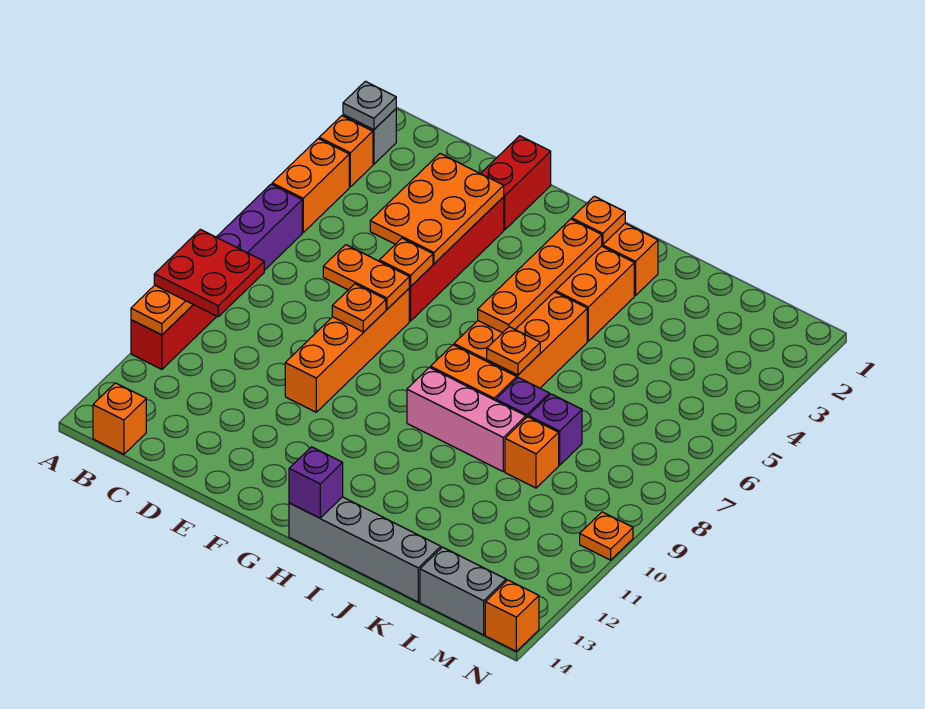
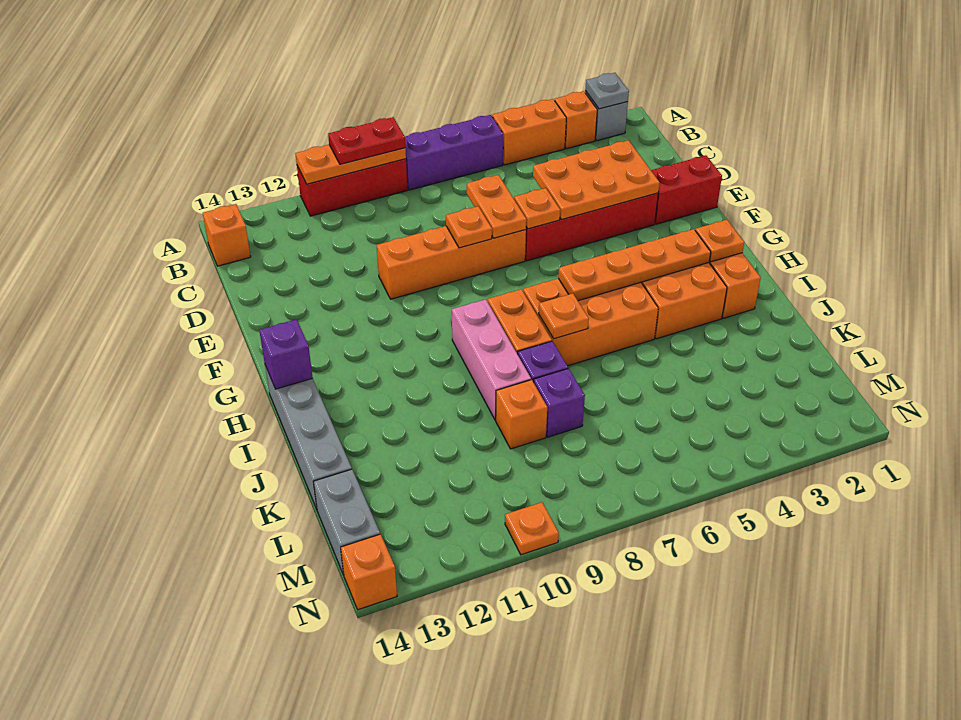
red plate A9:B10 level 3 -> red plate A9:A10 level 3

